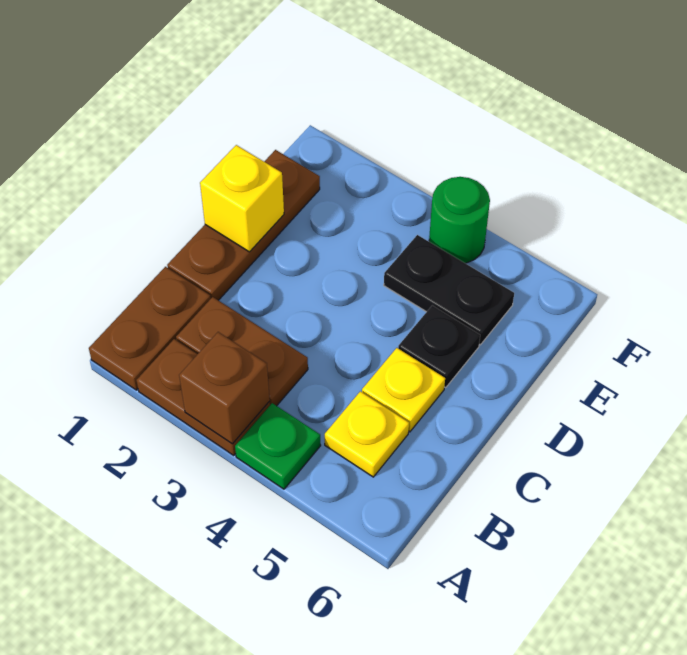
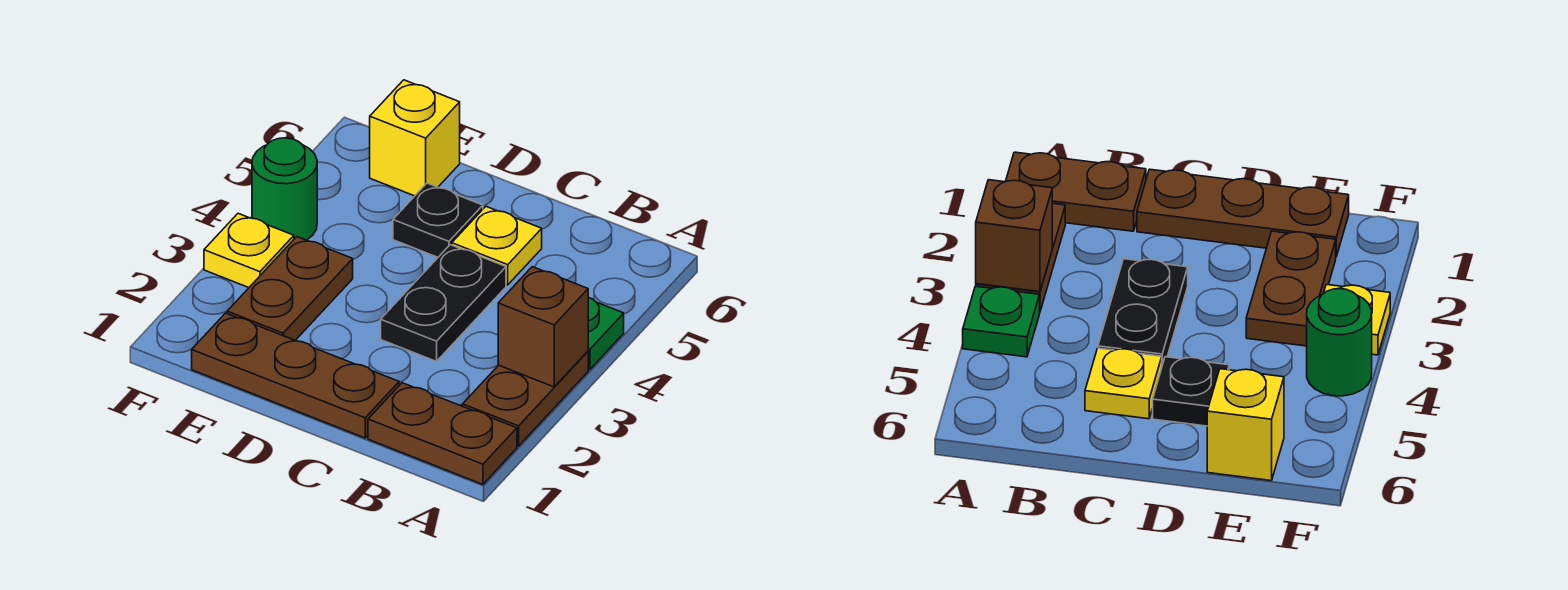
brown plate B2:B3 level 1 -> brown plate E2:E3 level 1
yellow plate B5 level 1 -> yellow plate F3 level 1
yellow brick D1 level 2 -> yellow brick E6 level 1
black plate E4:E5 level 1 -> black plate C3:C4 level 1

